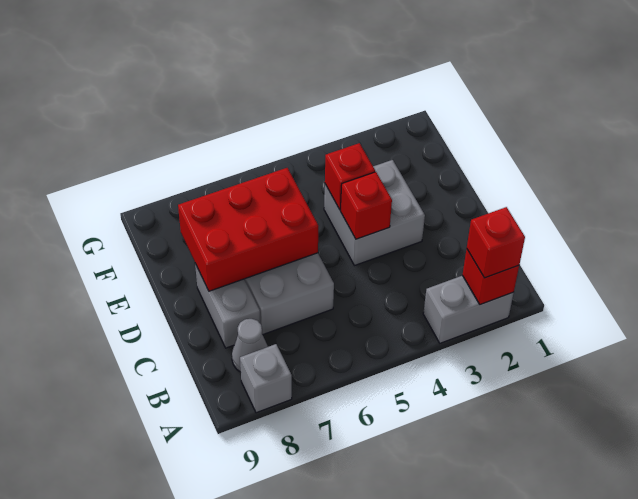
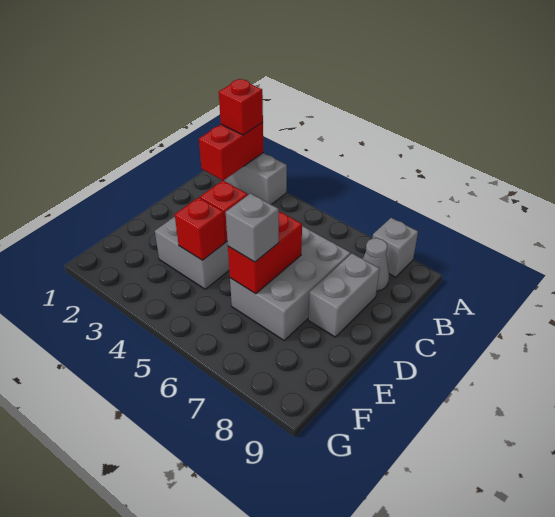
red brick A2 level 2 -> red brick A2:B2 level 2
red brick D6:E8 level 2 -> red brick D6:E6 level 2
none -> grey brick E6 level 3

